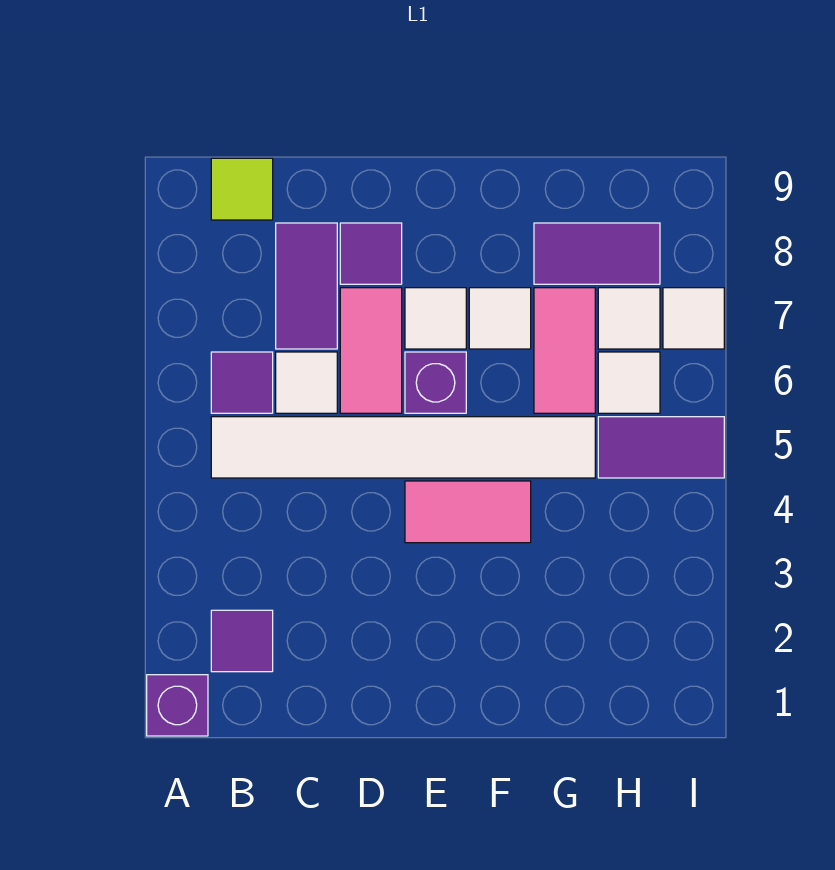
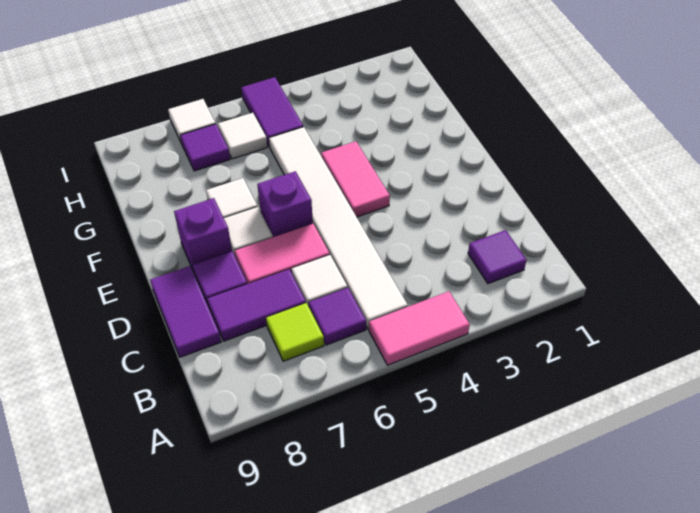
purple brick A1 level 1 -> purple brick E8 level 1
lime tile B9 level 1 -> lime tile B7 level 1
pink tile G6:G7 level 1 -> pink tile A4:A5 level 1
purple tile G8:H8 level 1 -> purple tile C9:D9 level 1
white tile H7 level 1 -> purple tile H7 level 1

